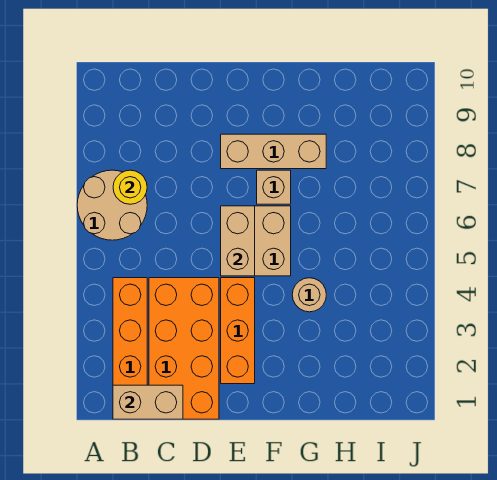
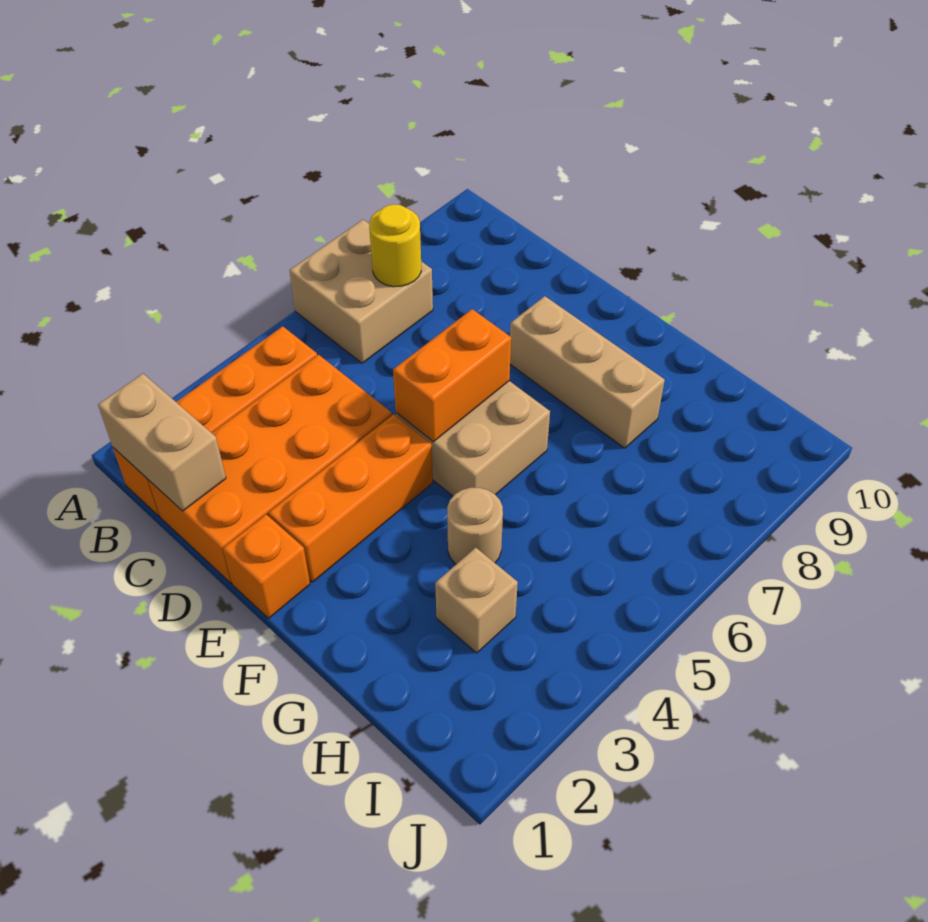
tan round brick A6:B7 level 1 -> tan brick A6:B7 level 1
none -> orange brick E1 level 1
tan brick E5:E6 level 2 -> orange brick E5:E6 level 2
tan brick F7 level 1 -> tan brick H3 level 1

